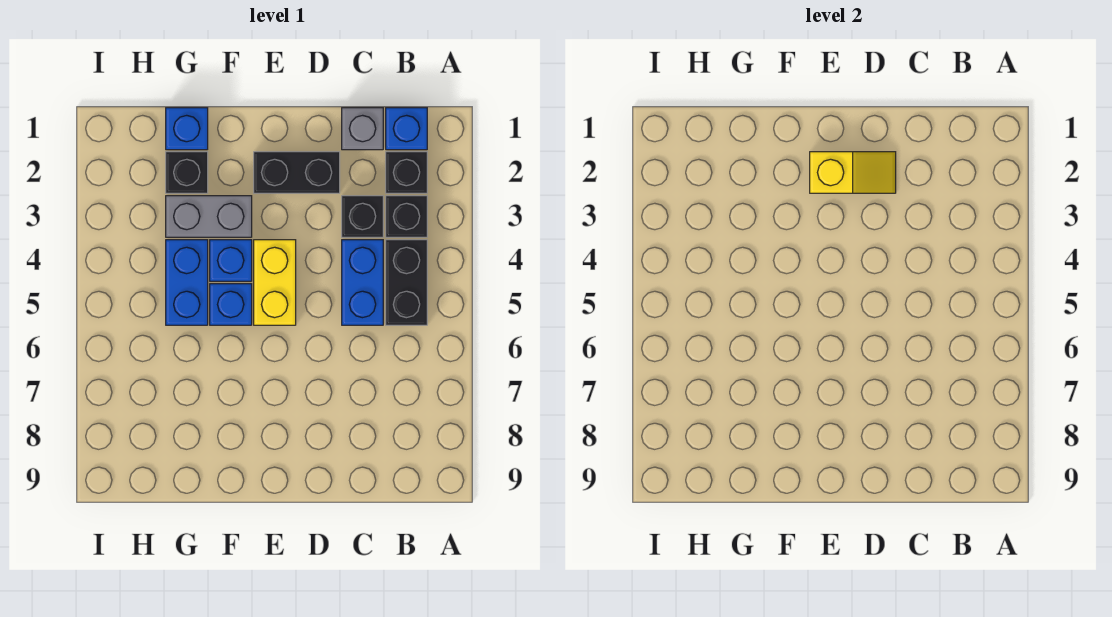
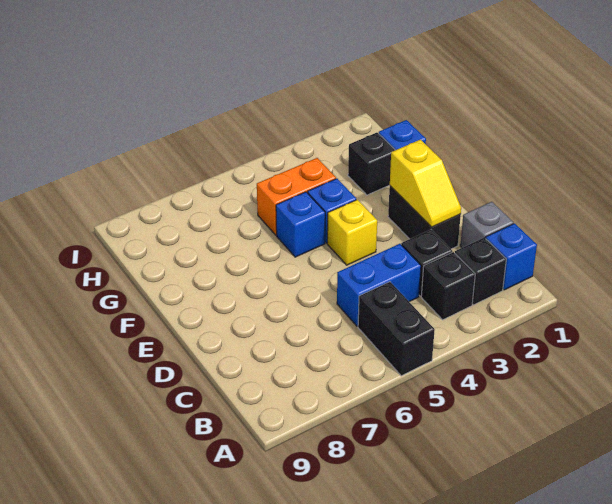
black brick B4:B5 level 1 -> black brick A5:B5 level 1
yellow brick E4:E5 level 1 -> yellow brick E4 level 1
grey brick F3:G3 level 1 -> none
blue brick G4:G5 level 1 -> orange brick G4:G5 level 1

